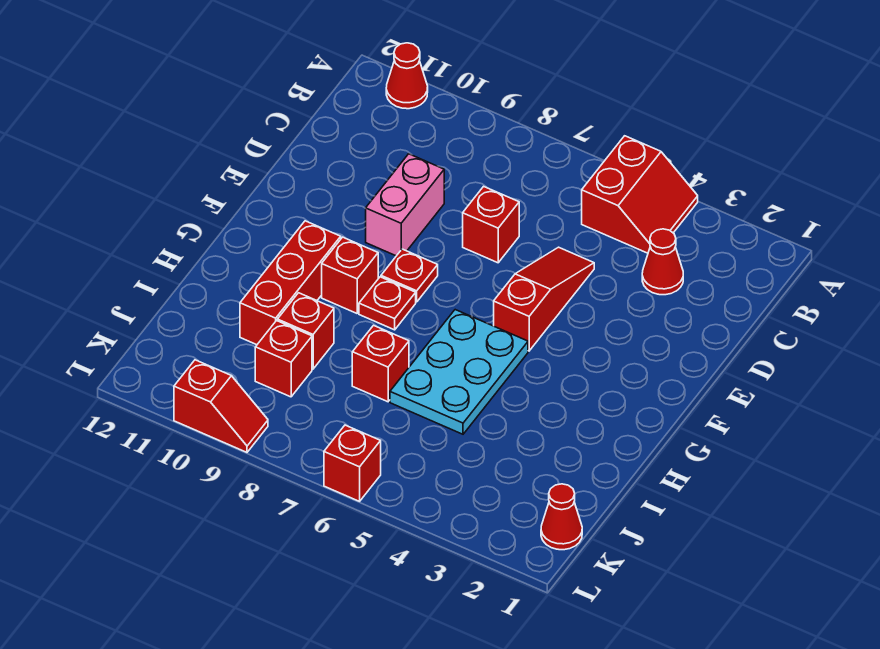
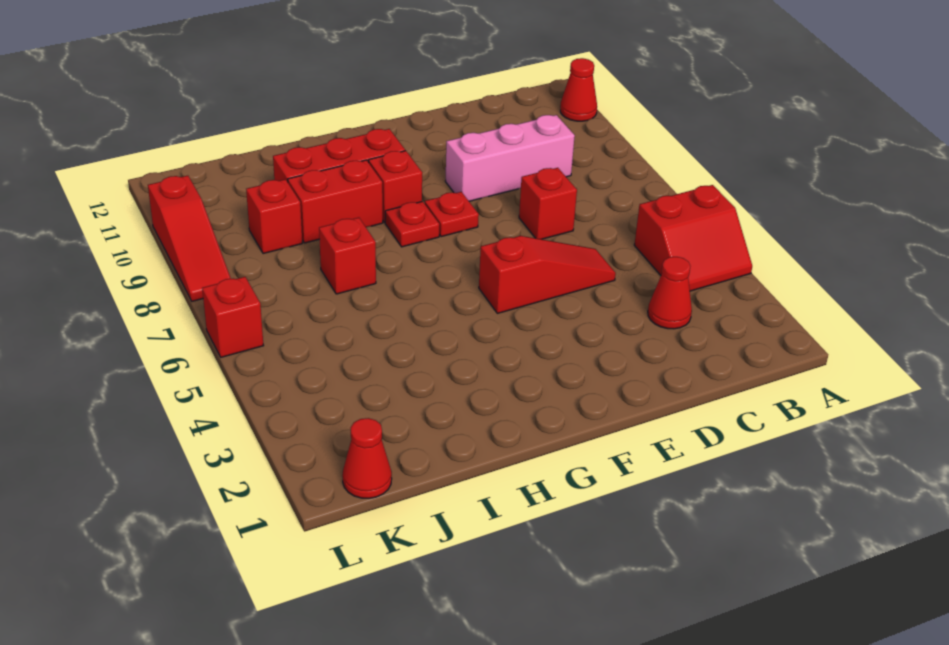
pink brick D9:E9 level 1 -> pink brick C9:E9 level 1
cyan plate G5:I6 level 1 -> none
red brick I9 level 1 -> red brick H9:I9 level 1
red slope L9:L10 level 1 top 10 -> red slope L8:L10 level 1 top 10

